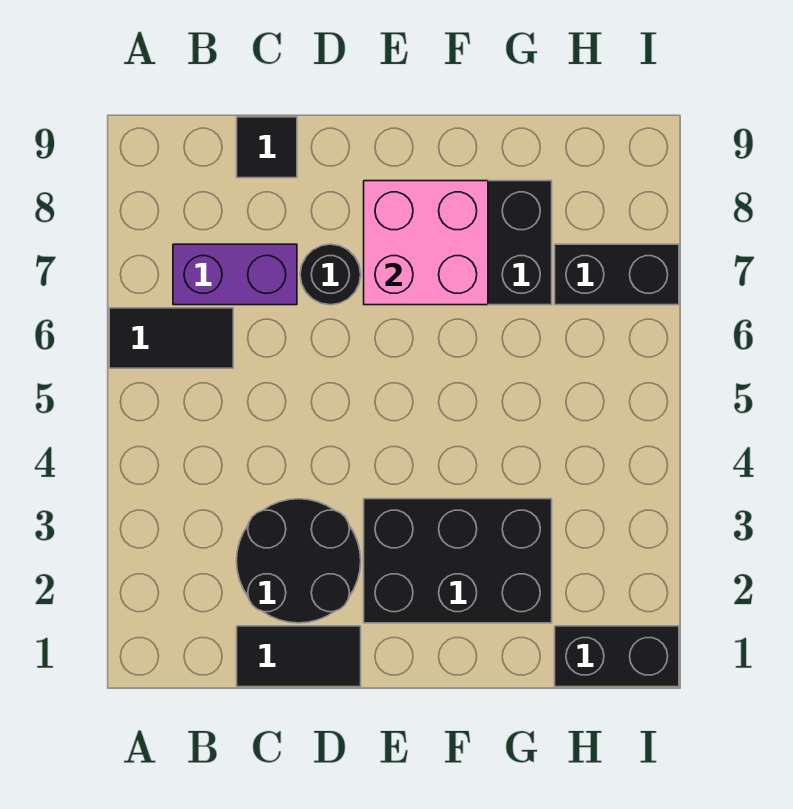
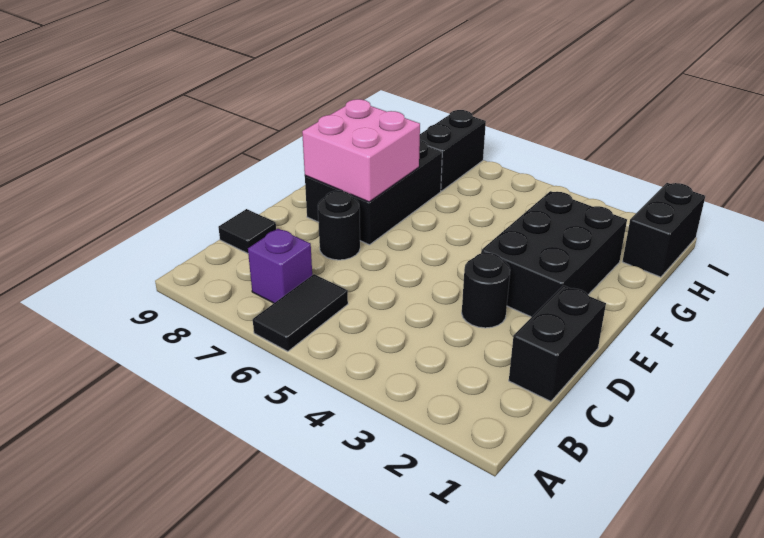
purple brick B7:C7 level 1 -> purple brick B7 level 1
black tile C1:D1 level 1 -> black brick C1:D1 level 1
black round brick C2:D3 level 1 -> black round brick D3 level 1

